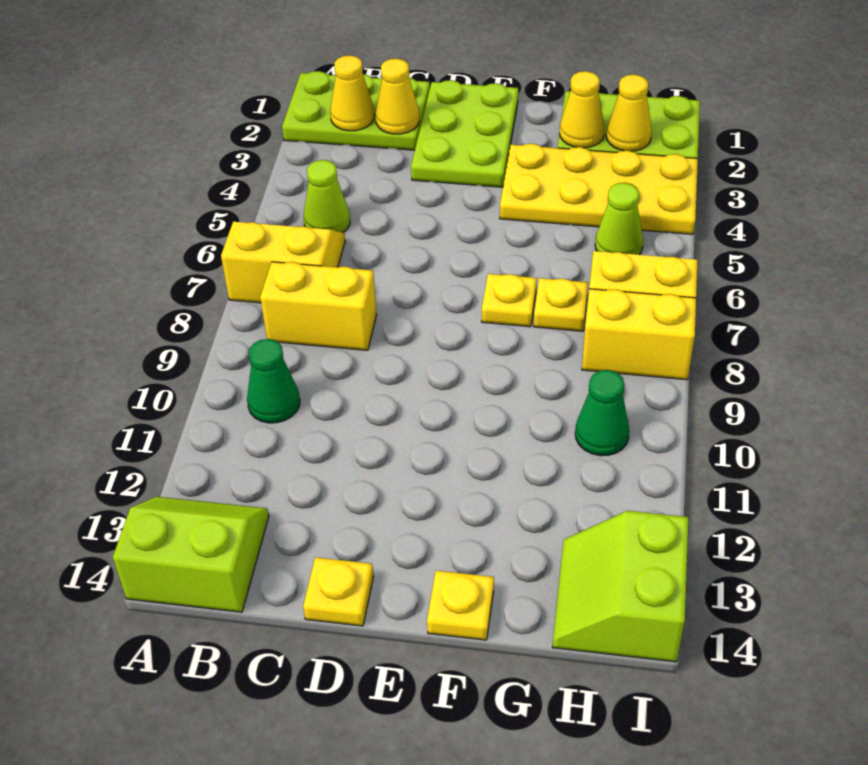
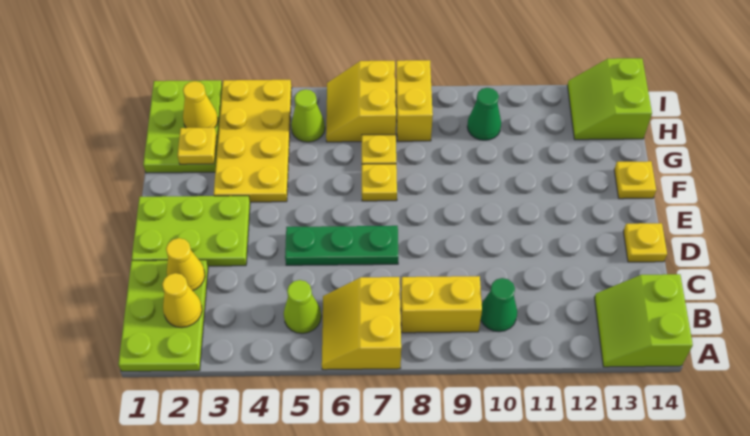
yellow brick B8:C8 level 1 -> yellow brick B8:B9 level 1
none -> green plate D5:D7 level 1
yellow cone G2 level 2 -> yellow plate G2 level 2
lime slope H13:I14 level 1 top I -> lime slope H13:I14 level 1 top 14

